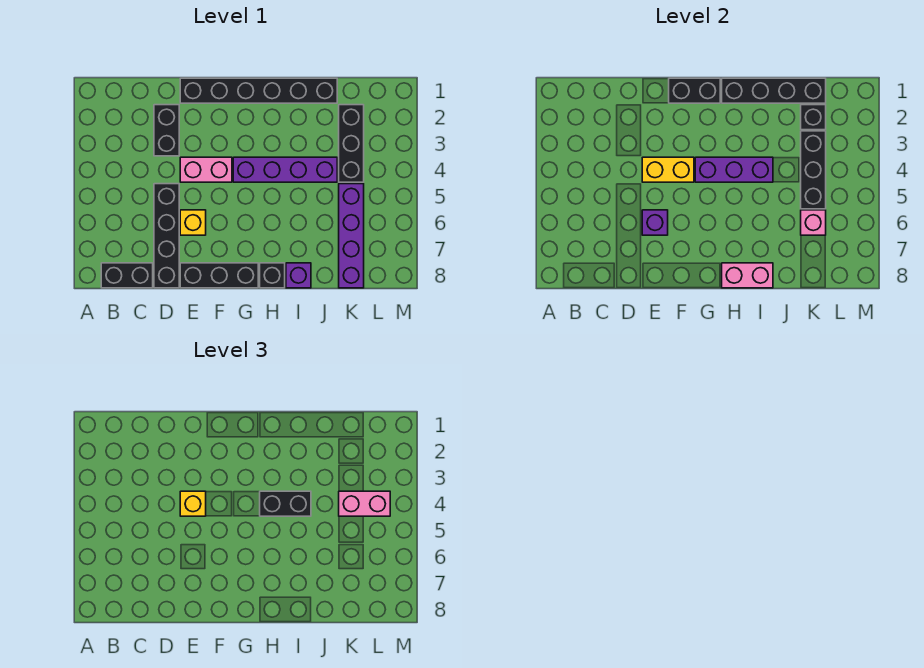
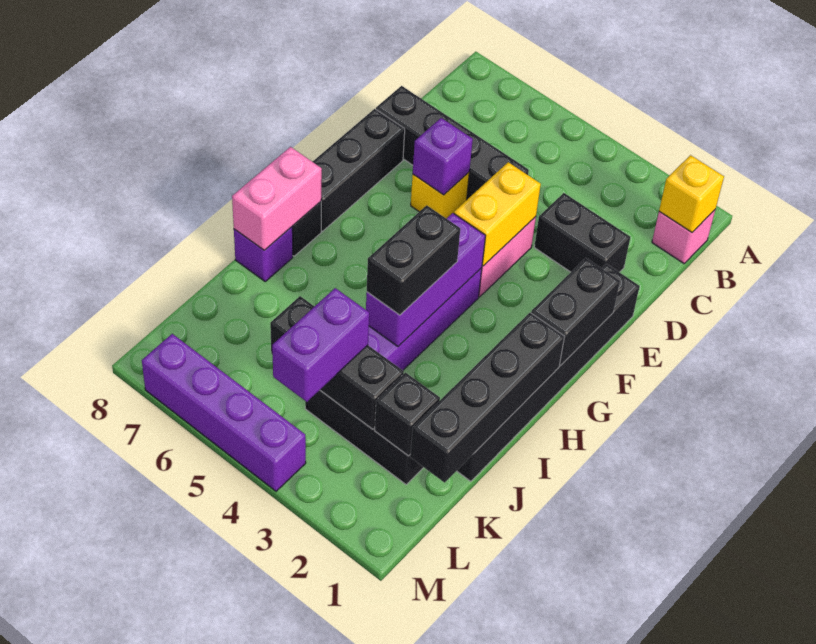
black brick B8:C8 level 1 -> none
yellow brick E4 level 3 -> yellow brick B1 level 2
pink brick K4:L4 level 3 -> purple brick K4:L4 level 3
purple brick K5:K8 level 1 -> purple brick M4:M7 level 1
pink brick K6 level 2 -> pink brick B1 level 1

